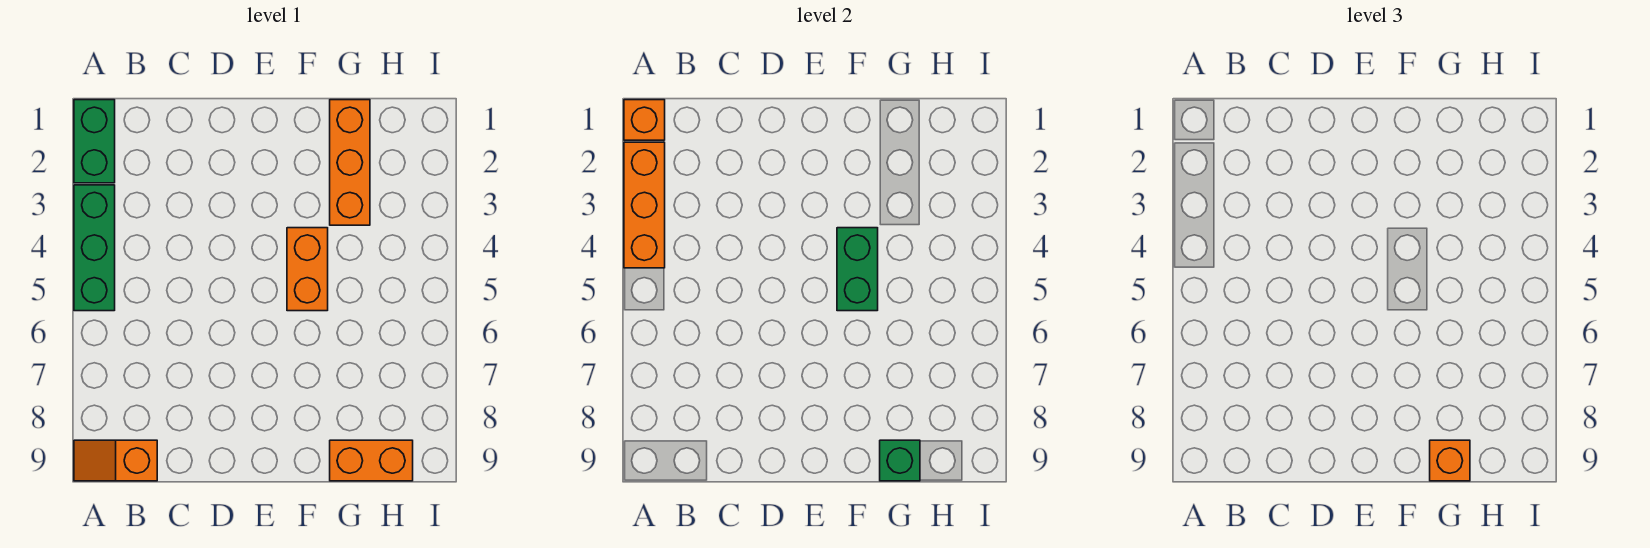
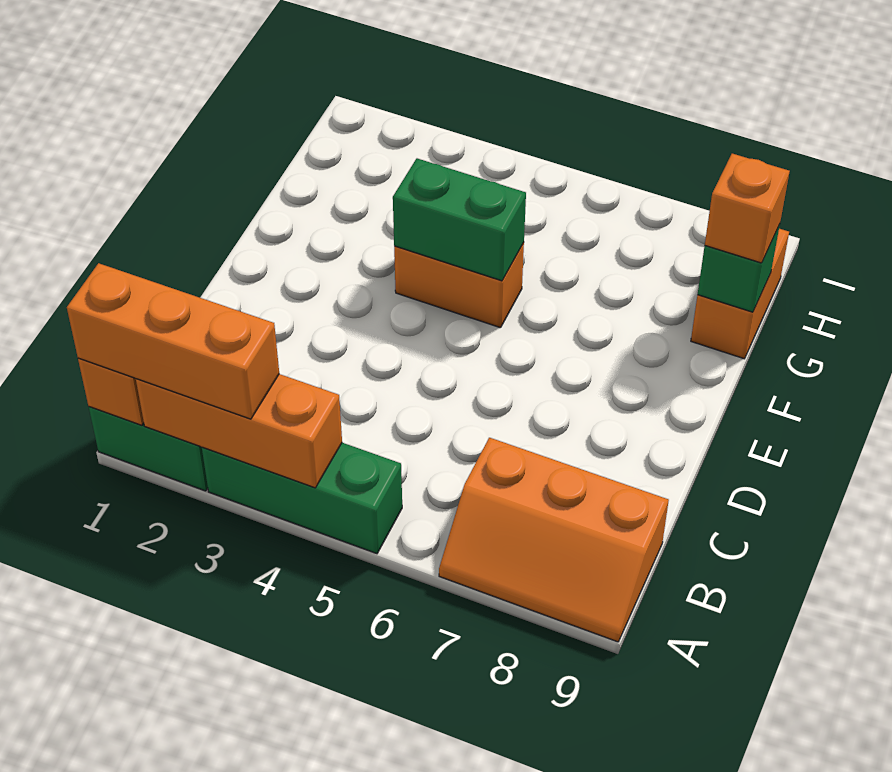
orange slope A9:B9 level 1 top B -> orange slope A7:B9 level 1 top B
orange brick G1:G3 level 1 -> orange brick A1:A3 level 3

